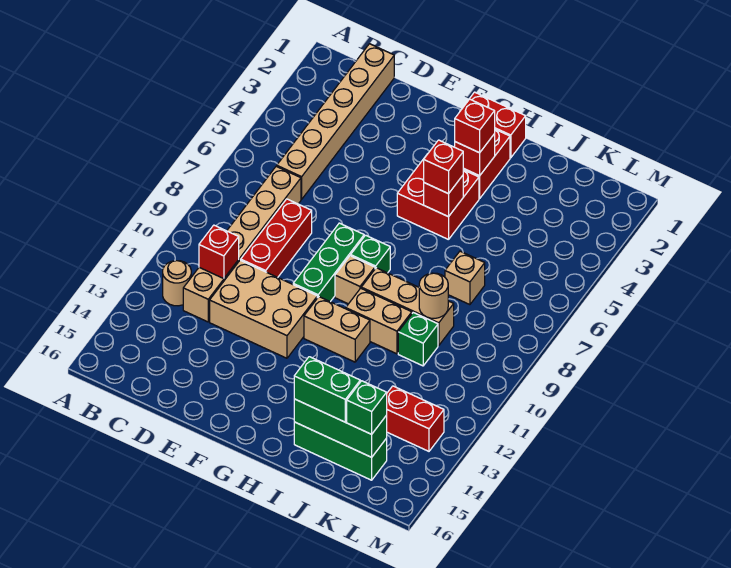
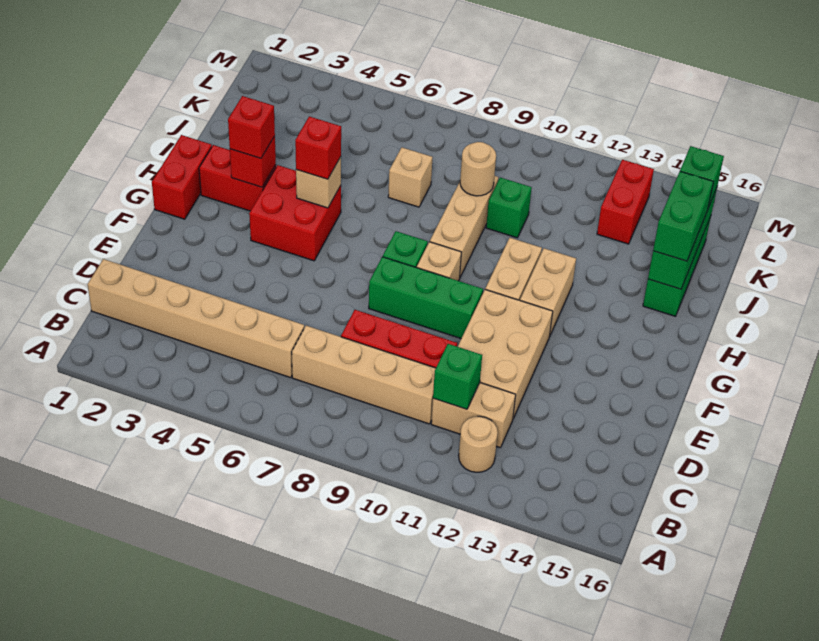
red brick C11 level 2 -> green brick C11 level 2
red brick H5 level 2 -> tan brick H5 level 2
tan brick H10:I10 level 1 -> tan brick G12:H12 level 1

